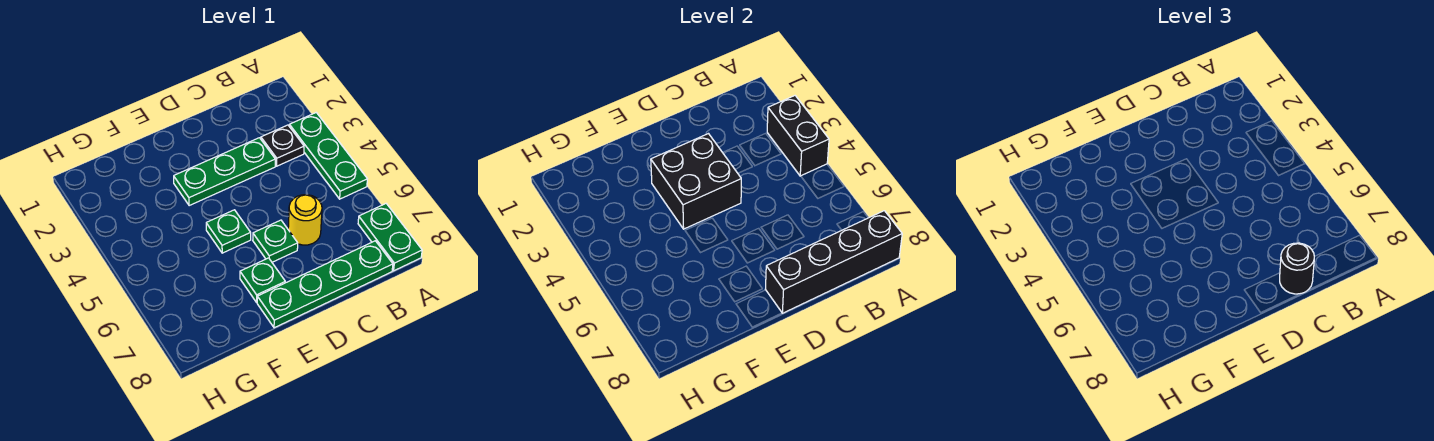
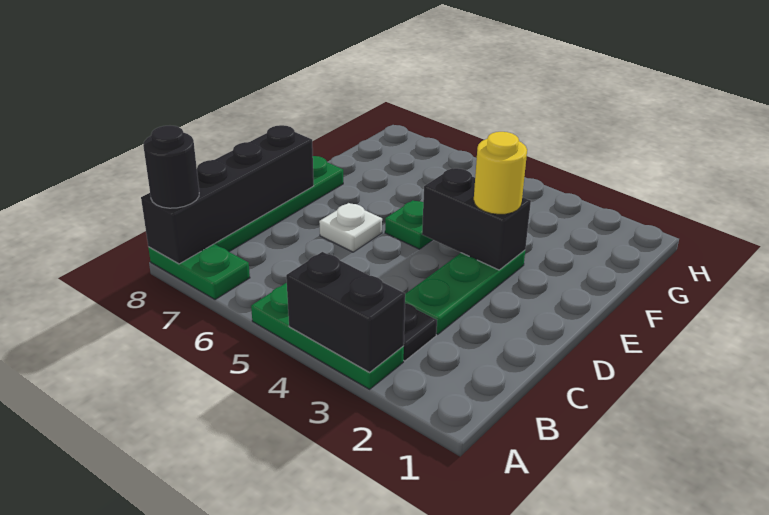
yellow round brick C6 level 1 -> yellow round brick E3 level 3
black round brick C8 level 3 -> black round brick A8 level 3
black brick D3:E4 level 2 -> black brick E3:E4 level 2
green plate D6 level 1 -> white plate D6 level 1
green plate E7 level 1 -> none

